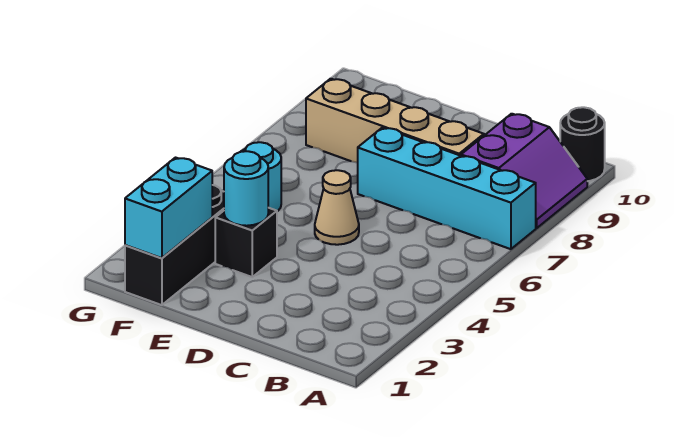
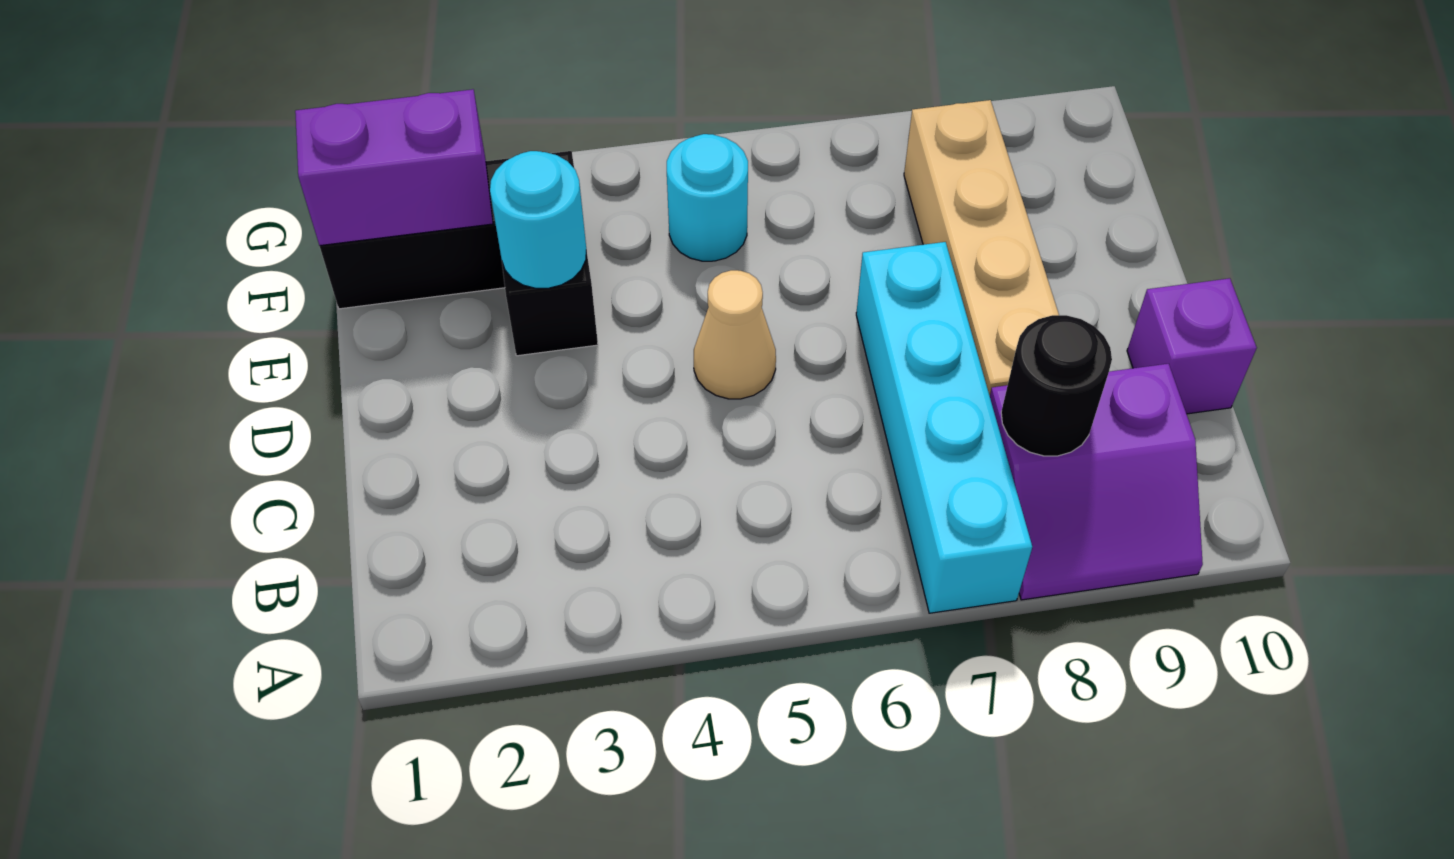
black round brick A10 level 1 -> black round brick B8 level 2
none -> purple brick C10 level 1
cyan brick F1:F2 level 2 -> purple brick F1:F2 level 2

